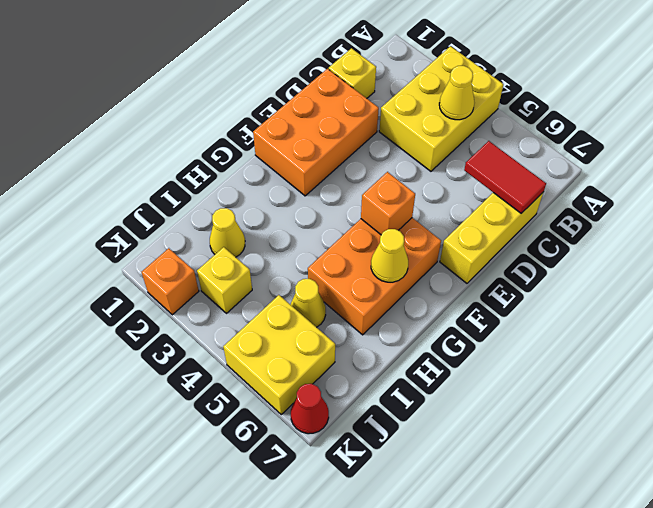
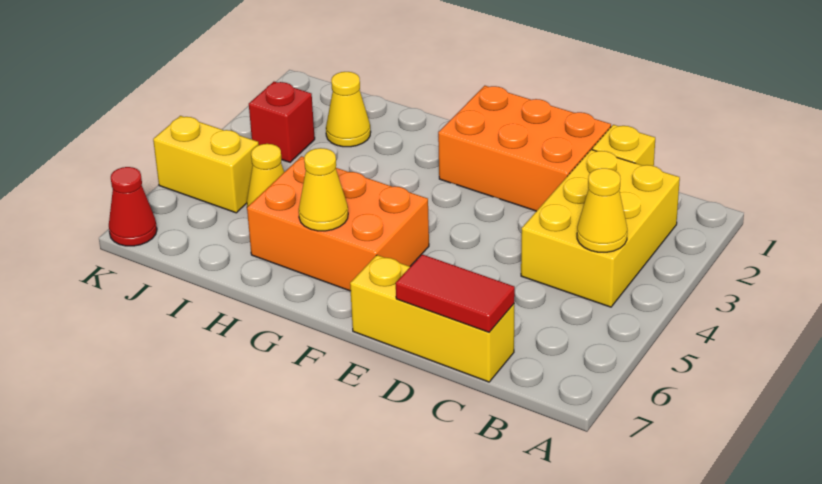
yellow brick A3:C4 level 1 -> yellow brick B2:C4 level 1
red tile C6:C7 level 2 -> red tile C7:D7 level 2
orange brick F5 level 2 -> none
yellow brick J3 level 1 -> red brick J3 level 1
yellow brick J5:K6 level 1 -> yellow brick J5:K5 level 1
orange brick K2 level 1 -> none

